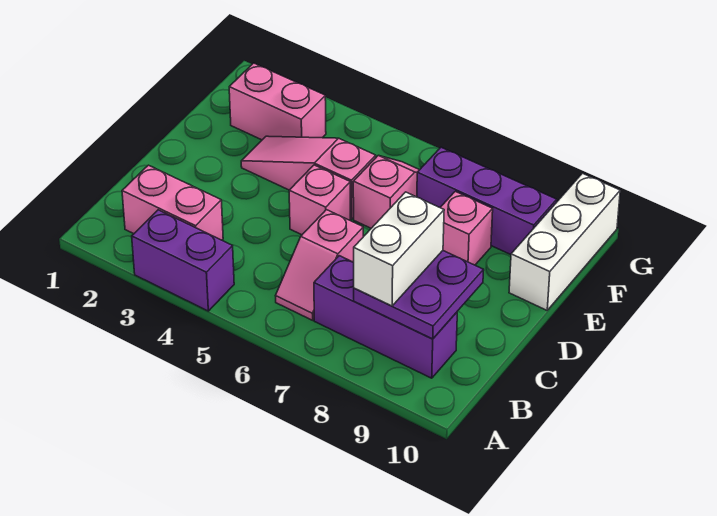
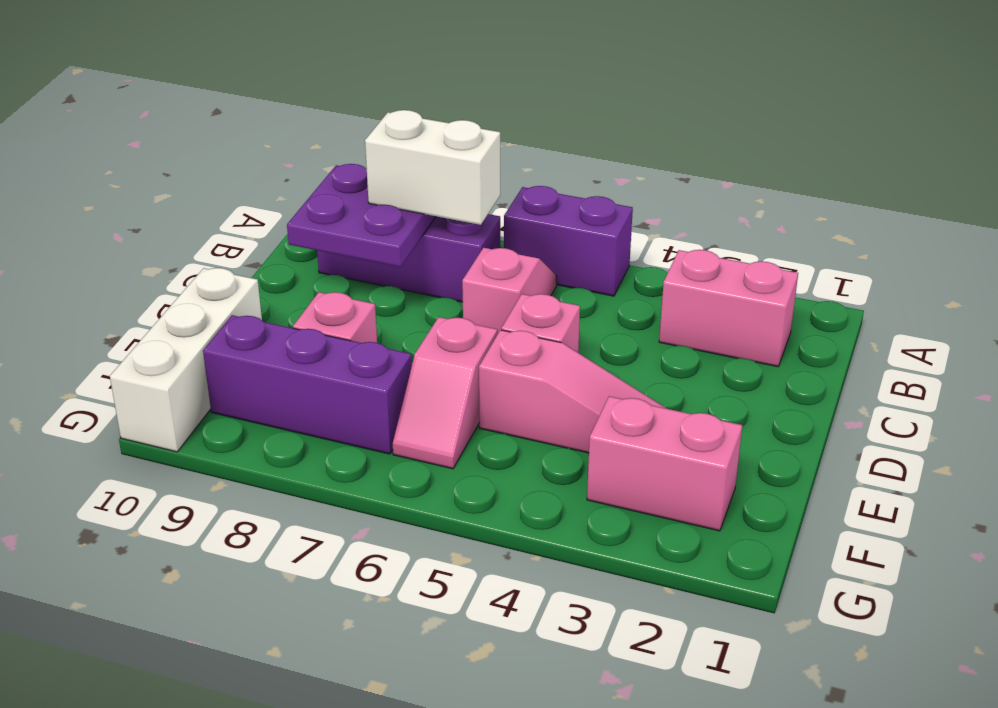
purple brick A3:A4 level 1 -> purple brick A5:A6 level 1
white brick B8:C8 level 3 -> white brick B7:B8 level 3

